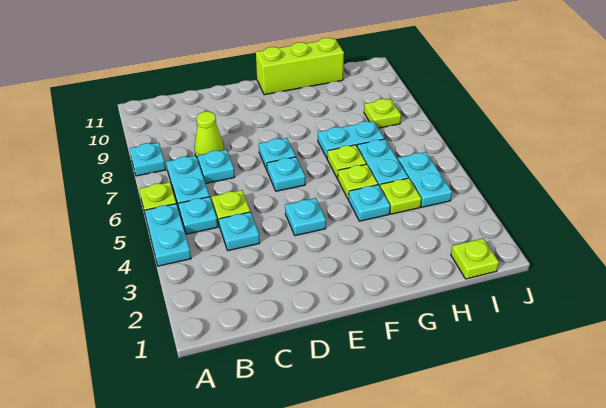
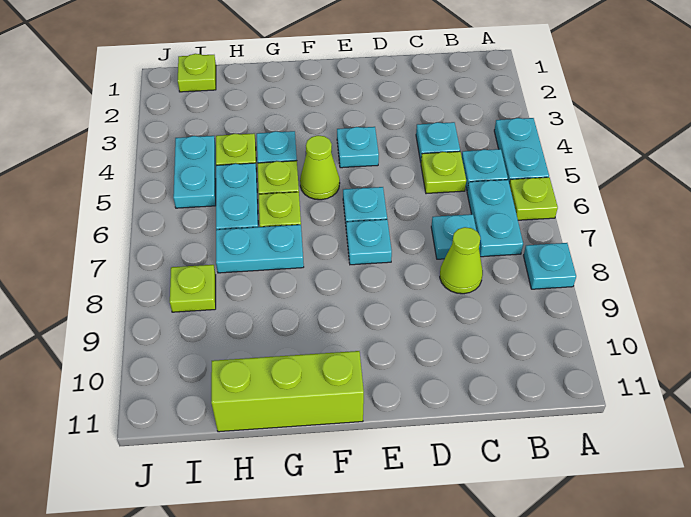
none -> lime cone F5 level 1

